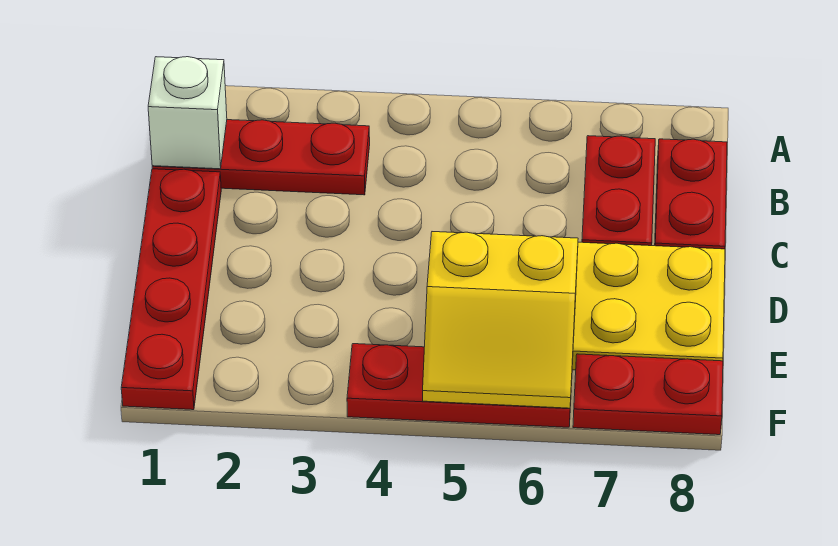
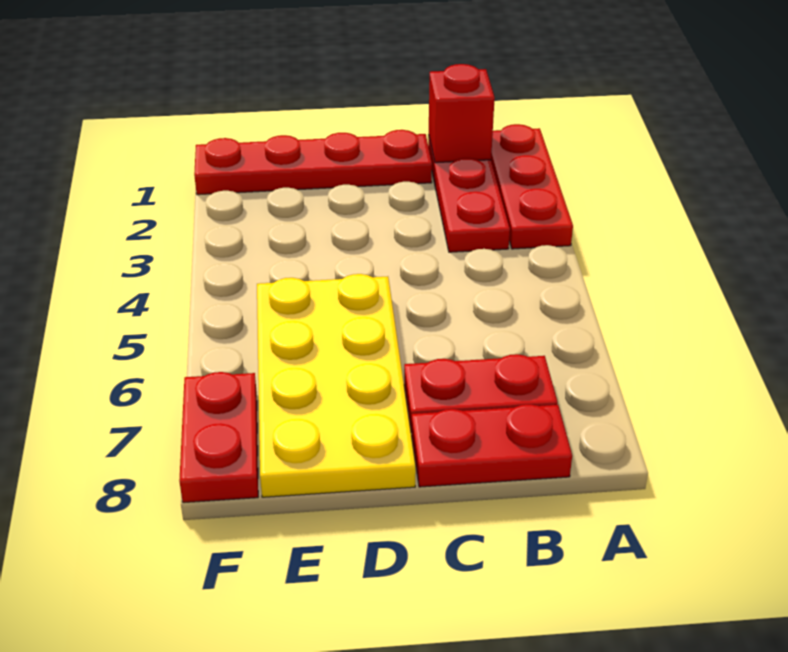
white brick B1 level 2 -> red brick B1 level 2
yellow slope E5:F6 level 2 top E -> none
red plate F4:F6 level 1 -> red plate A1:A3 level 1

